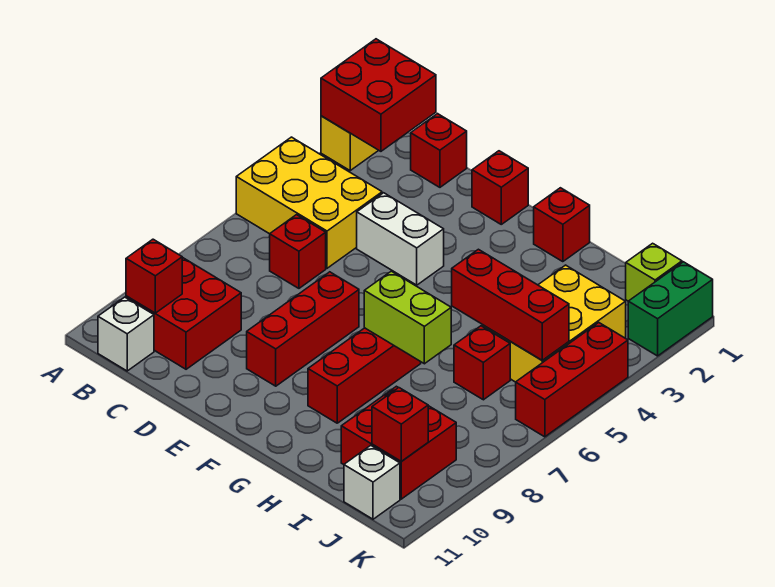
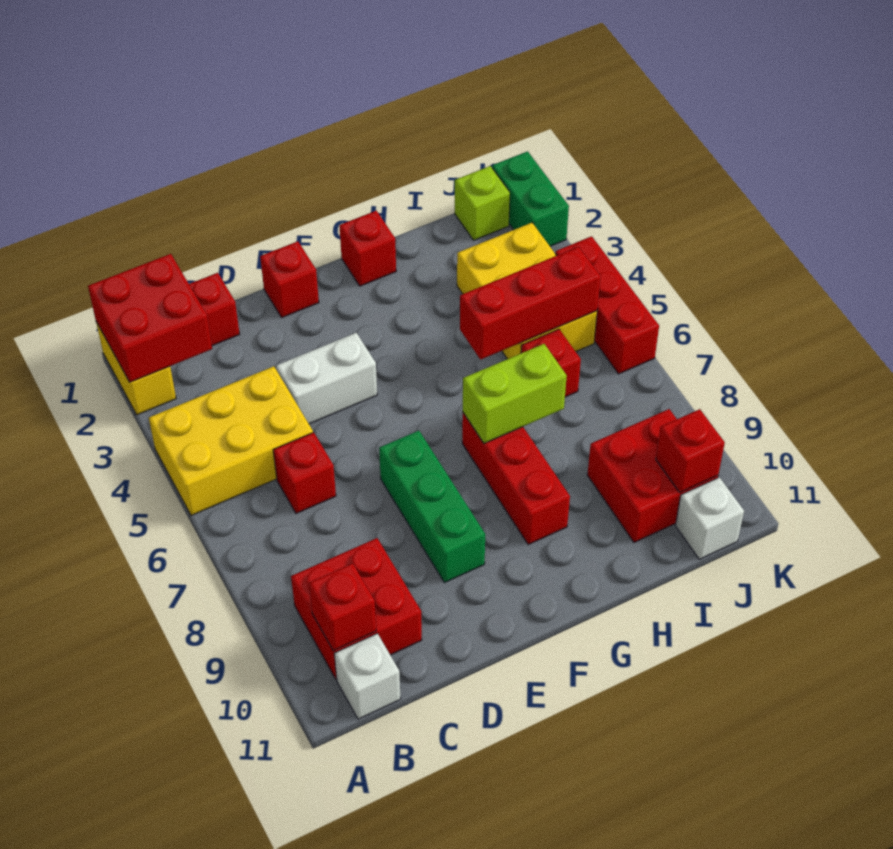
red brick E7:E9 level 1 -> green brick E7:E9 level 1

